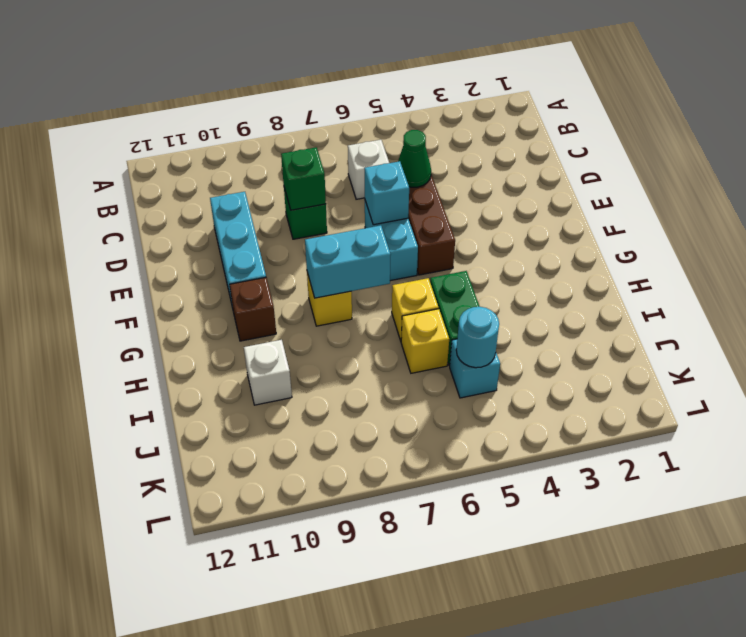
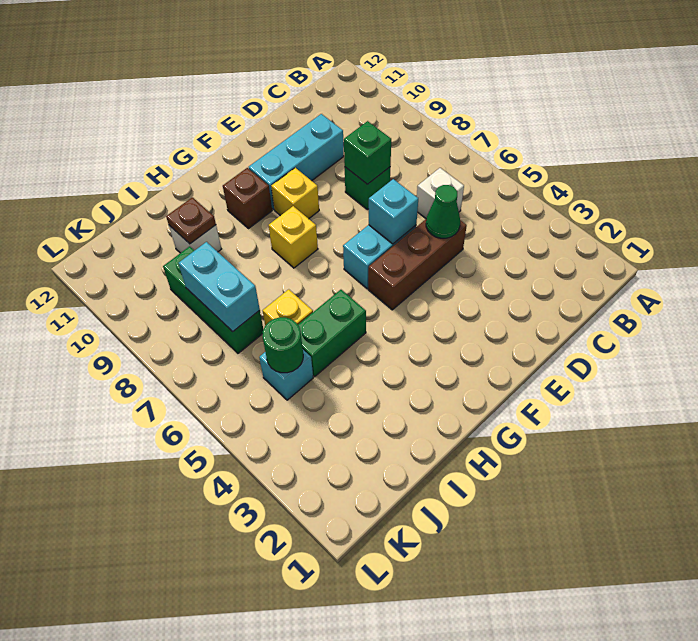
cyan brick G7:G8 level 2 -> cyan brick J7:J8 level 2
yellow brick H6 level 1 -> yellow brick F9 level 1
none -> brown plate I10 level 2
cyan round brick J5 level 2 -> green round brick J5 level 2
none -> green brick J7:J9 level 1

